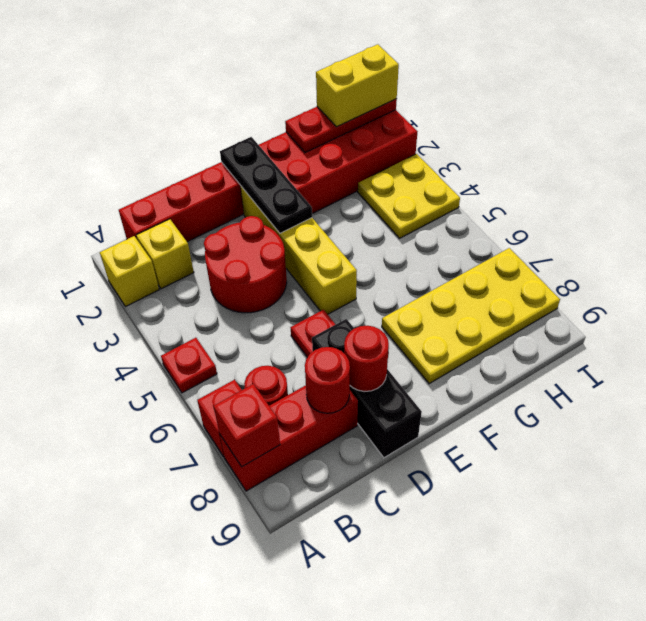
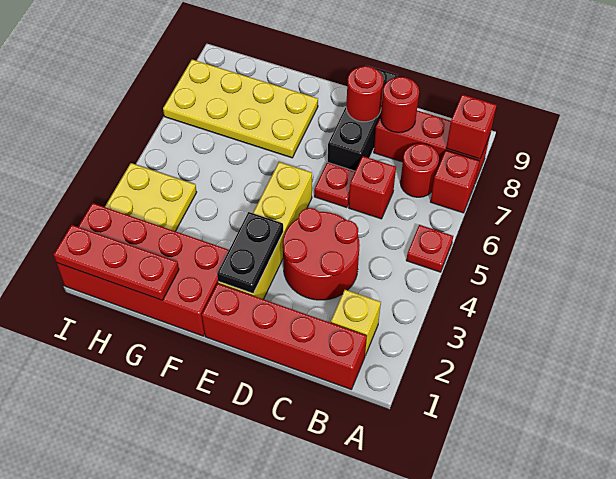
yellow brick A2 level 1 -> none
none -> red brick C6 level 1
black plate E1:E3 level 2 -> black plate E2:E3 level 2
yellow brick H1:I1 level 3 -> none

